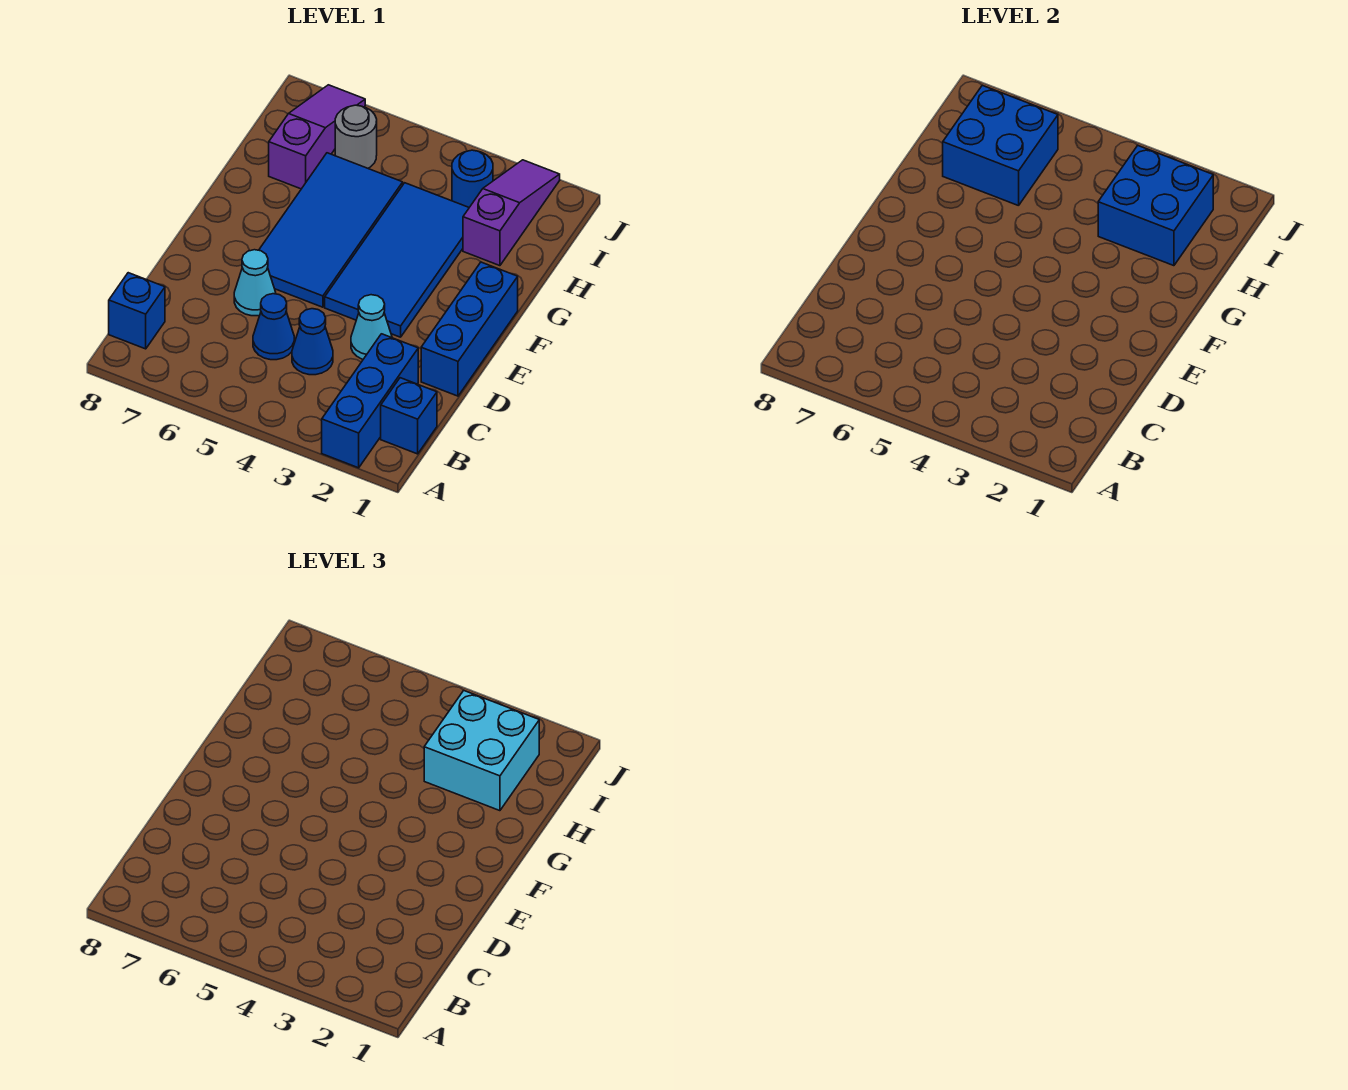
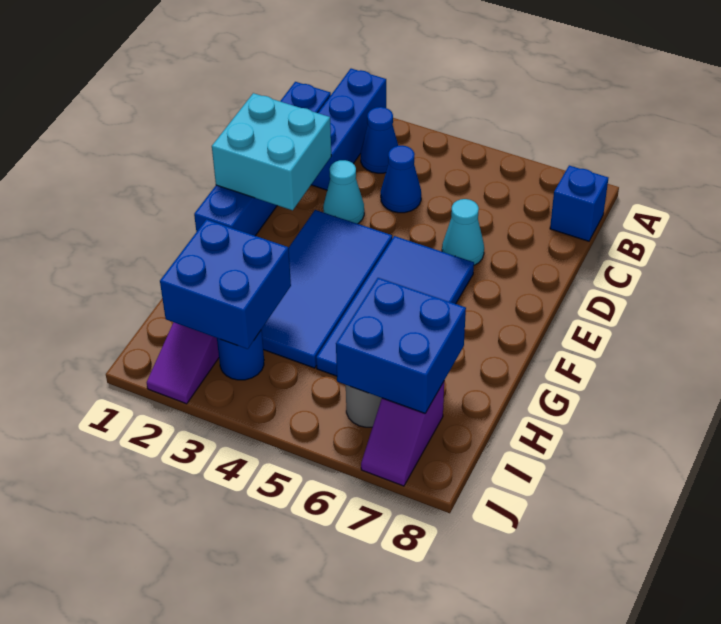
blue cone C5 level 1 -> blue cone B3 level 1
cyan brick H2:I3 level 3 -> cyan brick D1:E2 level 2
purple slope H7:J7 level 1 top H -> purple slope I7:J7 level 1 top I

